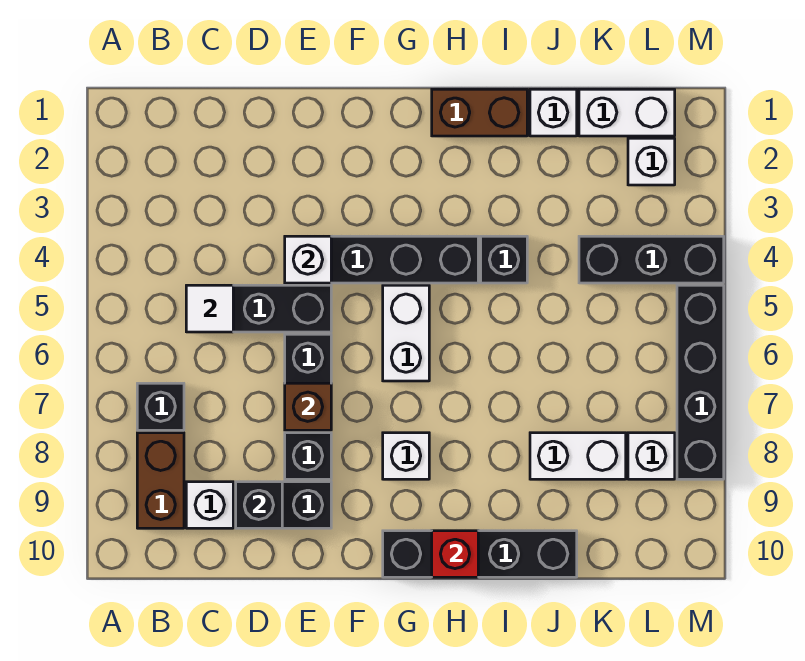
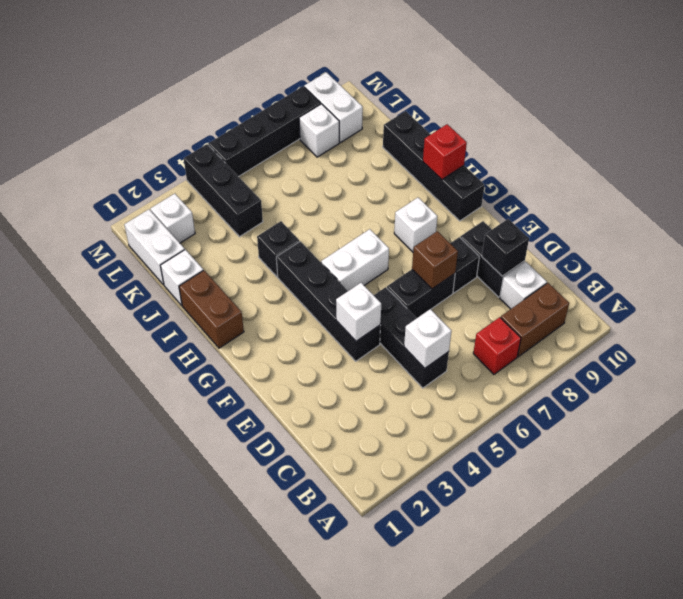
black brick B7 level 1 -> red brick B7 level 1
white tile C5 level 2 -> white brick C5 level 2
white brick J8:K8 level 1 -> white brick L9:M9 level 1

